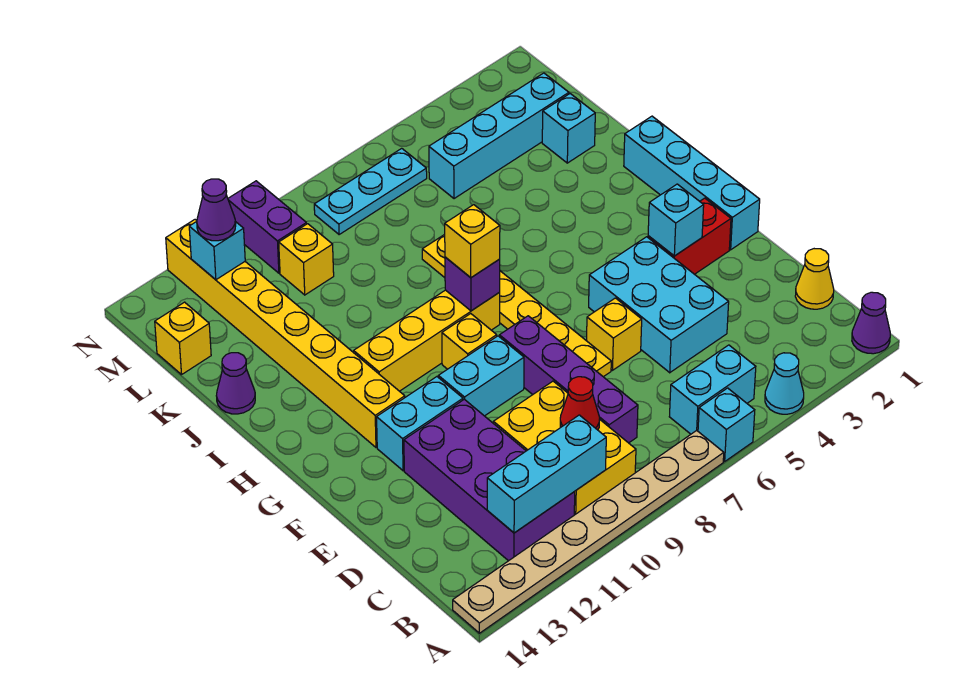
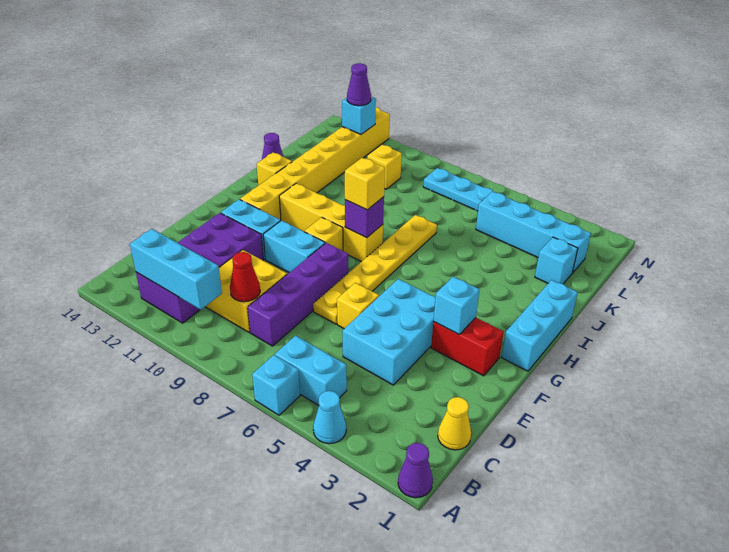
tan plate A7:A14 level 1 -> none
yellow brick B9:D10 level 1 -> yellow brick C9:D10 level 1
cyan brick F1:I1 level 1 -> cyan brick G1:I1 level 1
yellow brick L14 level 1 -> yellow brick I13 level 1
purple brick M10:N10 level 1 -> none

